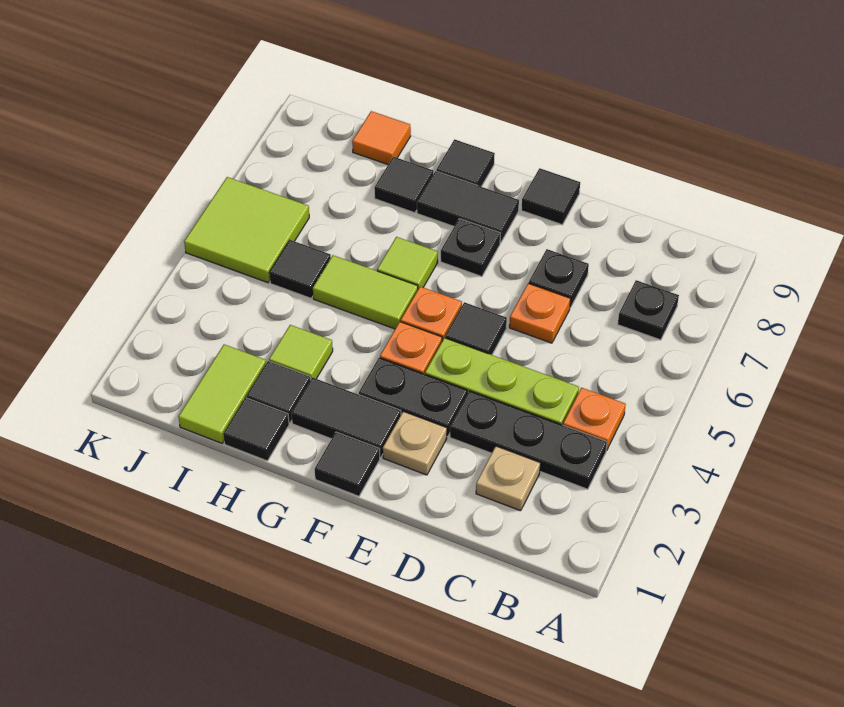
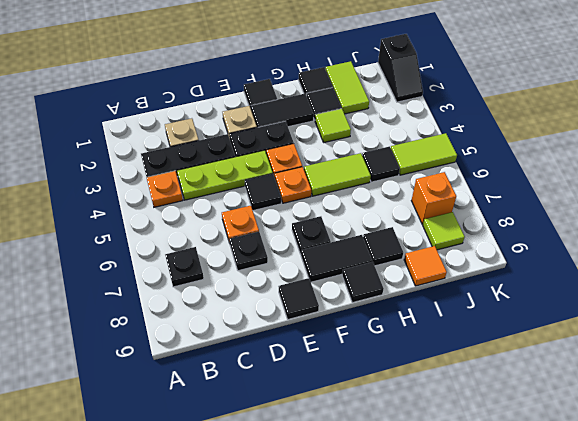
lime tile G6 level 1 -> lime tile J8 level 1
lime tile J5:K6 level 1 -> lime tile J5:K5 level 1
none -> orange brick J7 level 1
none -> black slope K1:K2 level 1 top 1

